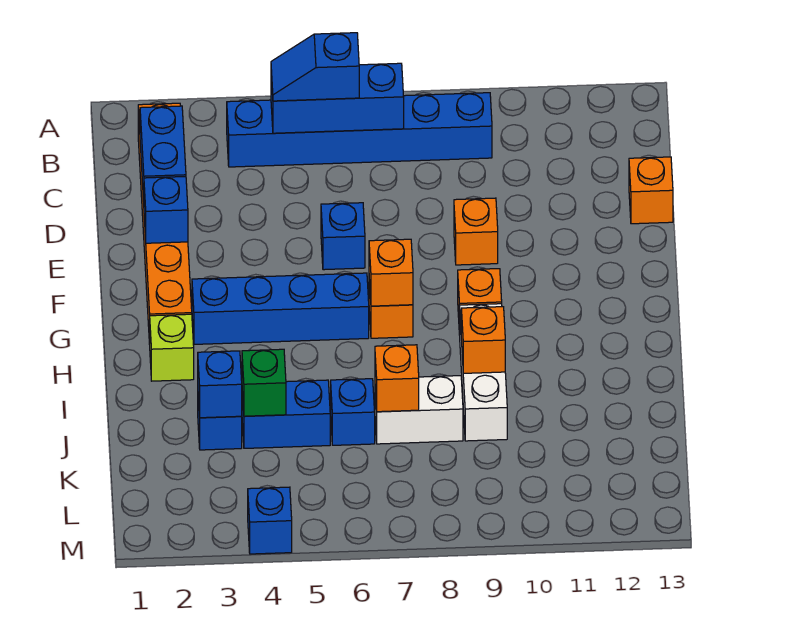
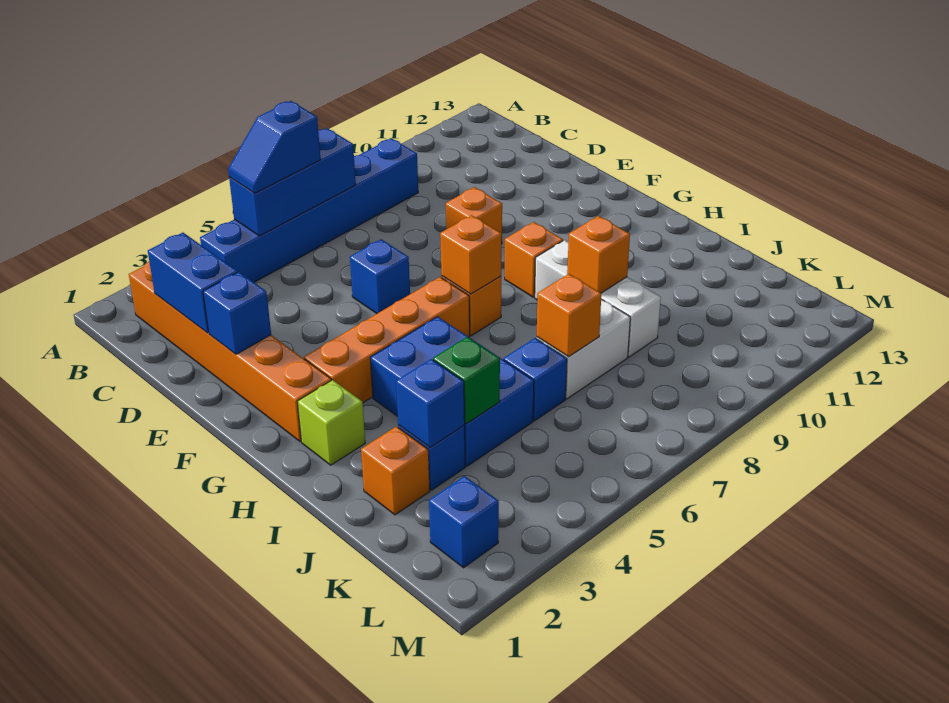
orange brick D13 level 1 -> orange brick J2 level 1
blue brick G3:G6 level 1 -> orange brick G3:G6 level 1
blue brick J4:J5 level 1 -> blue brick H4:J5 level 1
blue brick M4 level 1 -> blue brick L2 level 1

